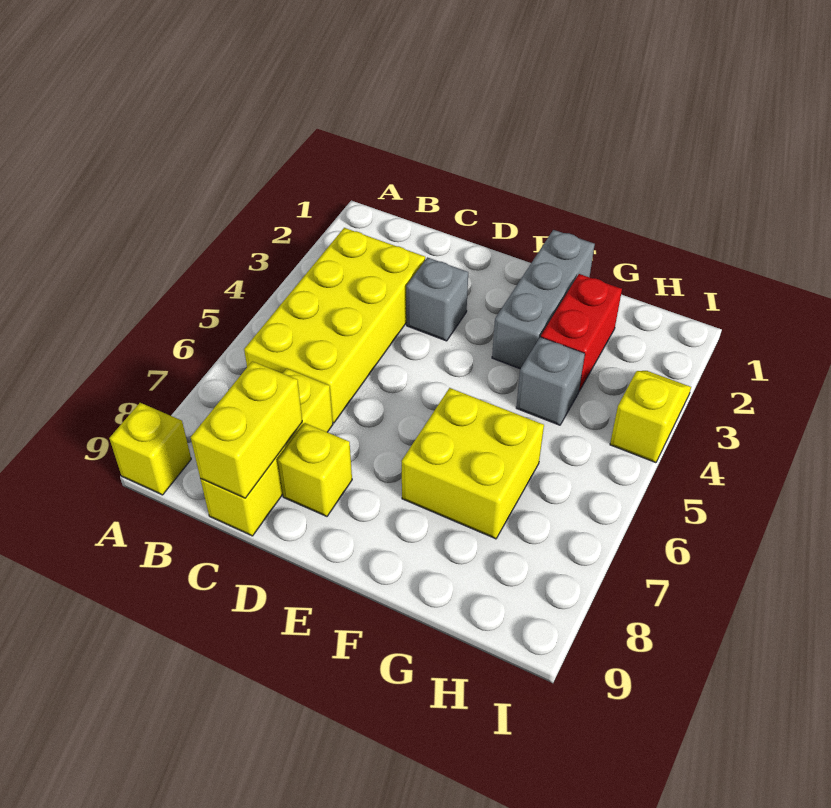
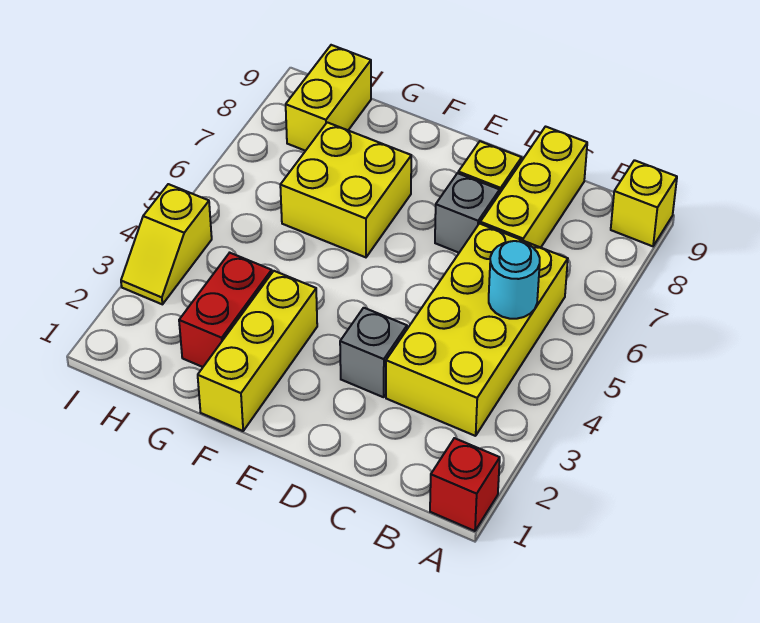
none -> red brick A1 level 1
none -> cyan round brick B5 level 2
yellow brick C8:C9 level 2 -> yellow brick H8:H9 level 1
grey brick F1:F3 level 1 -> yellow brick F1:F3 level 1
grey brick G4 level 1 -> grey brick D7 level 1

